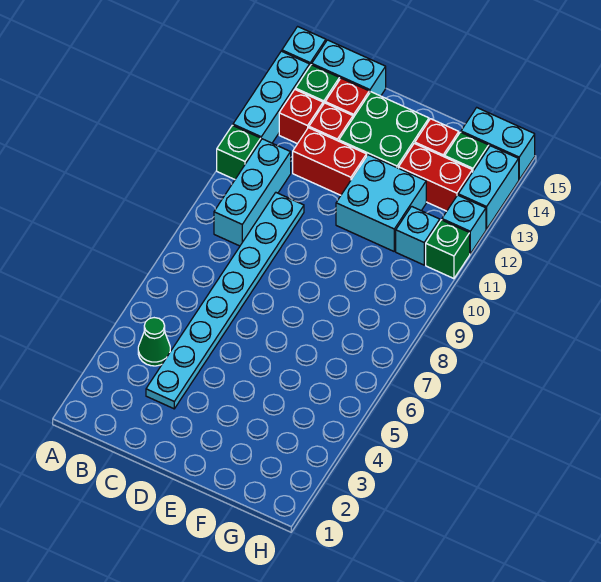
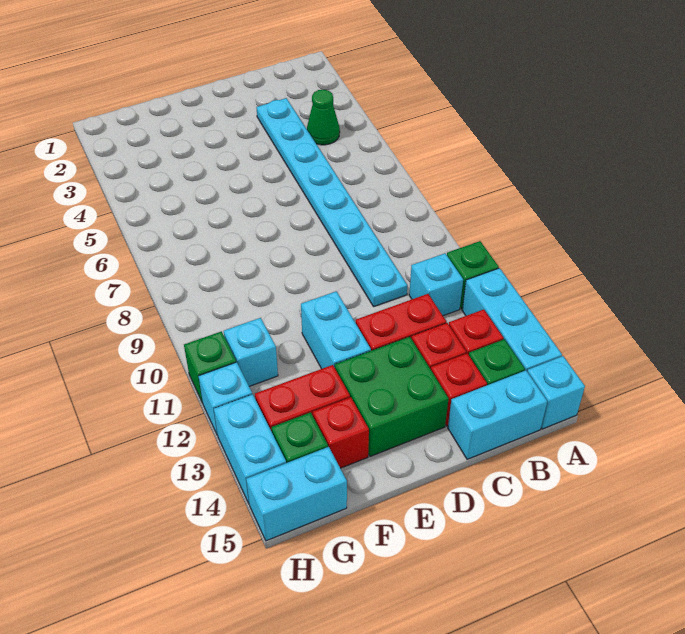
cyan brick B9:B11 level 1 -> cyan brick B11 level 1
cyan brick E11:F12 level 1 -> cyan brick E11:E12 level 1

